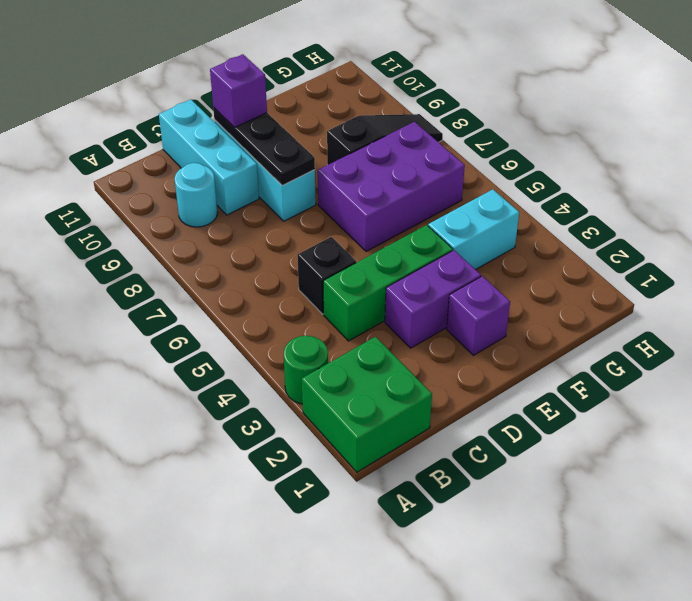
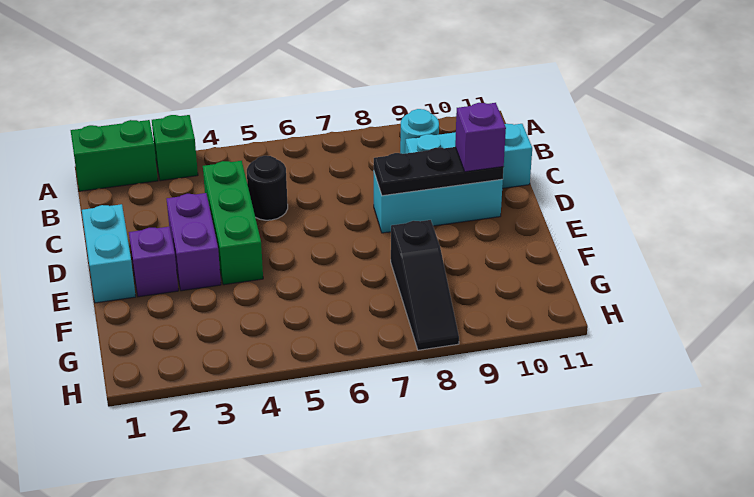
green brick A1:B2 level 1 -> green brick A1:A2 level 1
green round brick A3 level 1 -> green brick A3 level 1
black brick C5 level 1 -> black round brick C5 level 1
purple brick E6:G7 level 1 -> none
cyan brick F4:G4 level 1 -> cyan brick D1:E1 level 1

